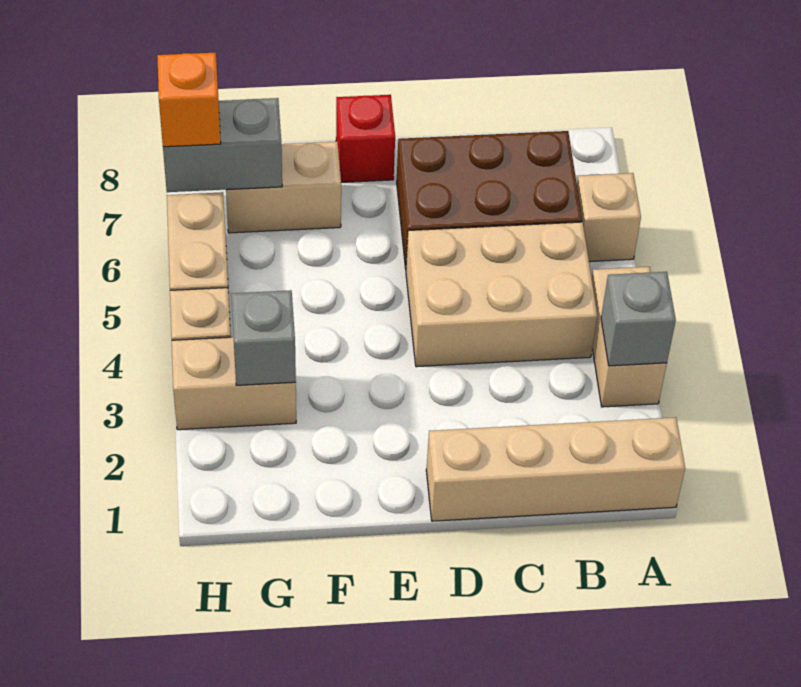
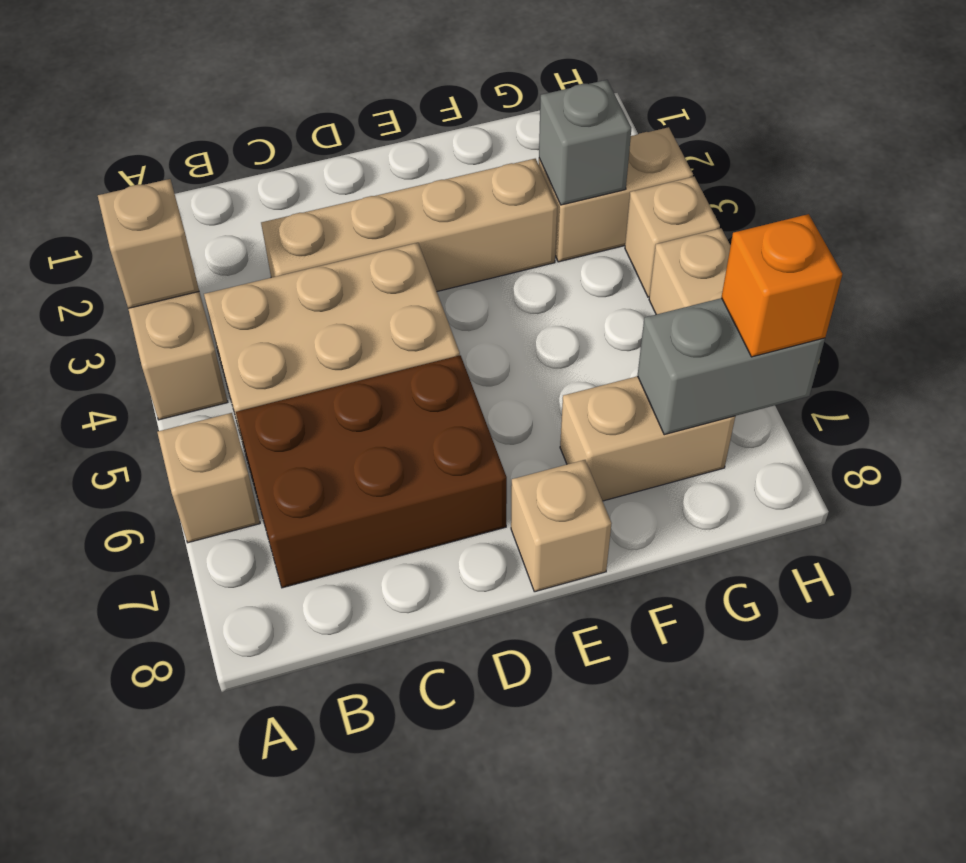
tan brick A1:D1 level 1 -> tan brick C3:F3 level 1
grey brick A3 level 2 -> tan brick A3 level 2
red brick E8 level 1 -> tan brick E8 level 1

